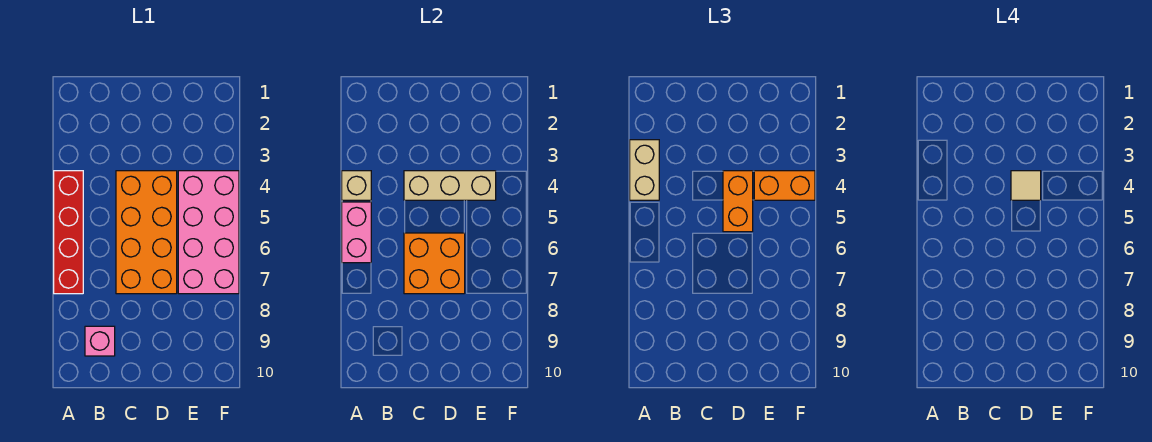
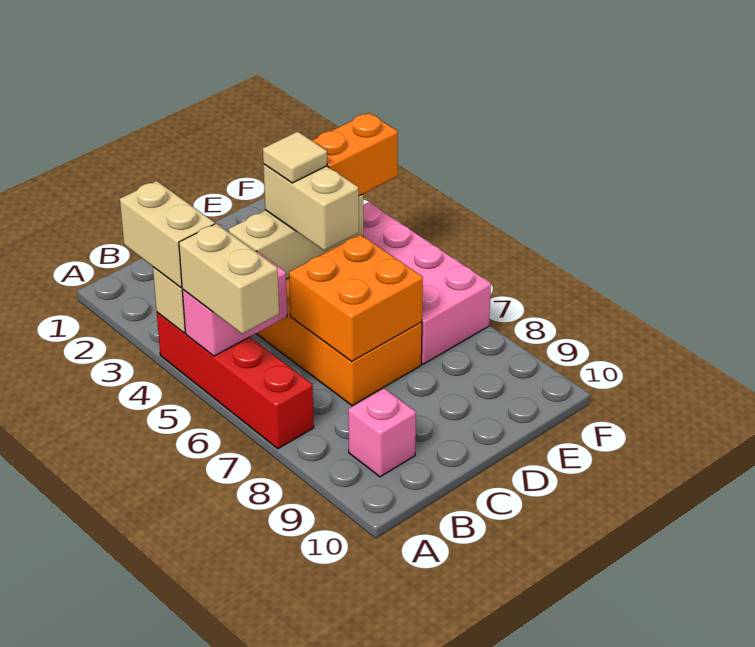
pink brick A5:A6 level 2 -> pink brick A5:B5 level 2
none -> tan brick A5:A6 level 3
orange brick D4:D5 level 3 -> tan brick D4:D5 level 3

